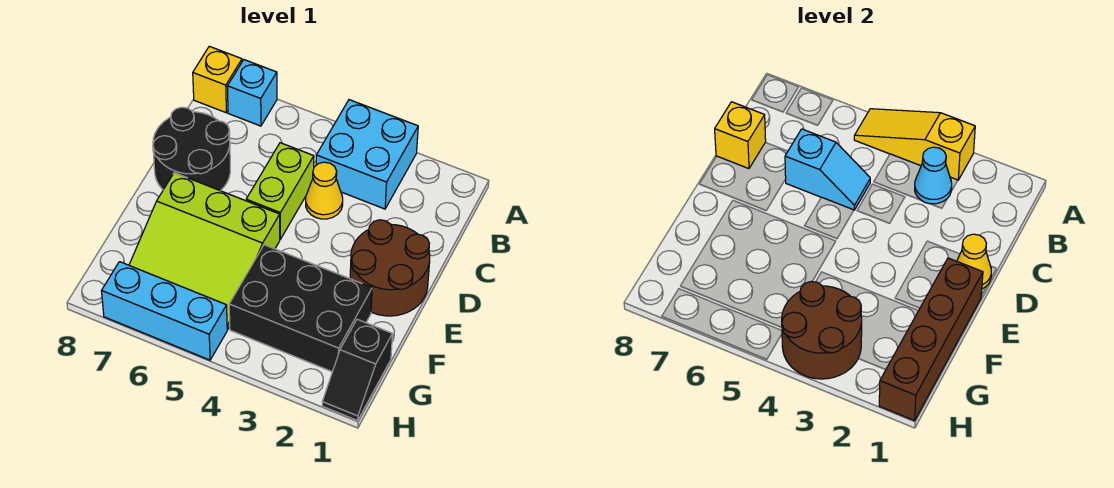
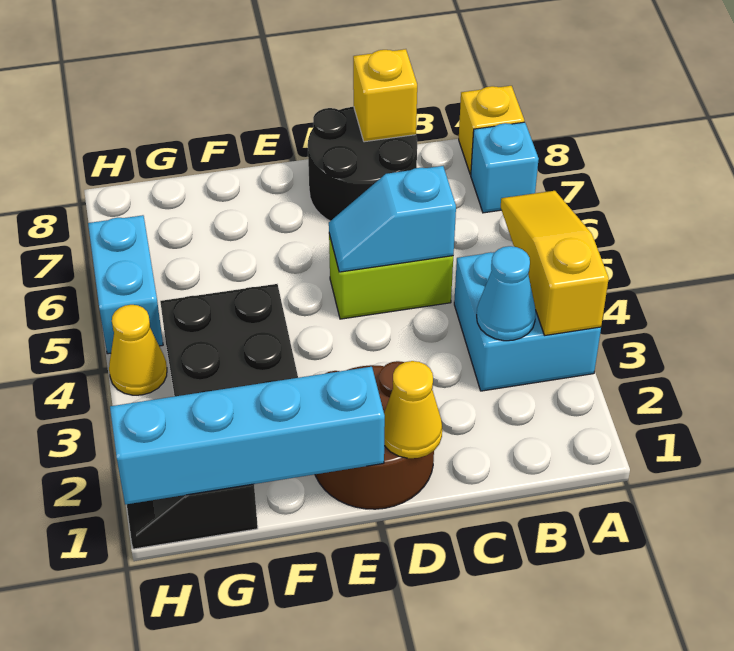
yellow cone C4 level 1 -> yellow cone H4 level 1
cyan slope C5:C6 level 2 top 6 -> cyan slope C5:D5 level 2 top C
brown brick E1:H1 level 2 -> cyan brick E1:H1 level 2
lime slope E5:G7 level 1 top E -> none
brown round brick G3:H4 level 2 -> none
cyan brick H5:H7 level 1 -> cyan brick H5:H6 level 1

